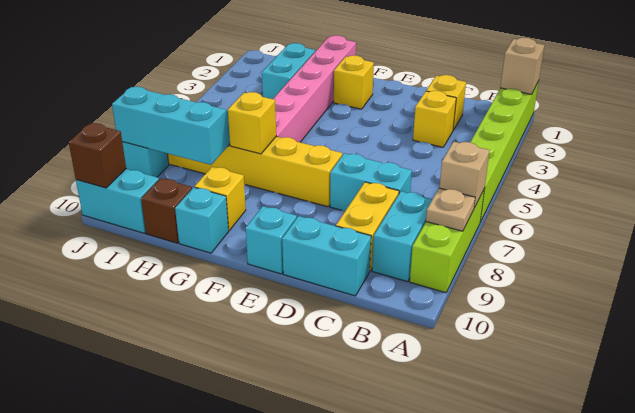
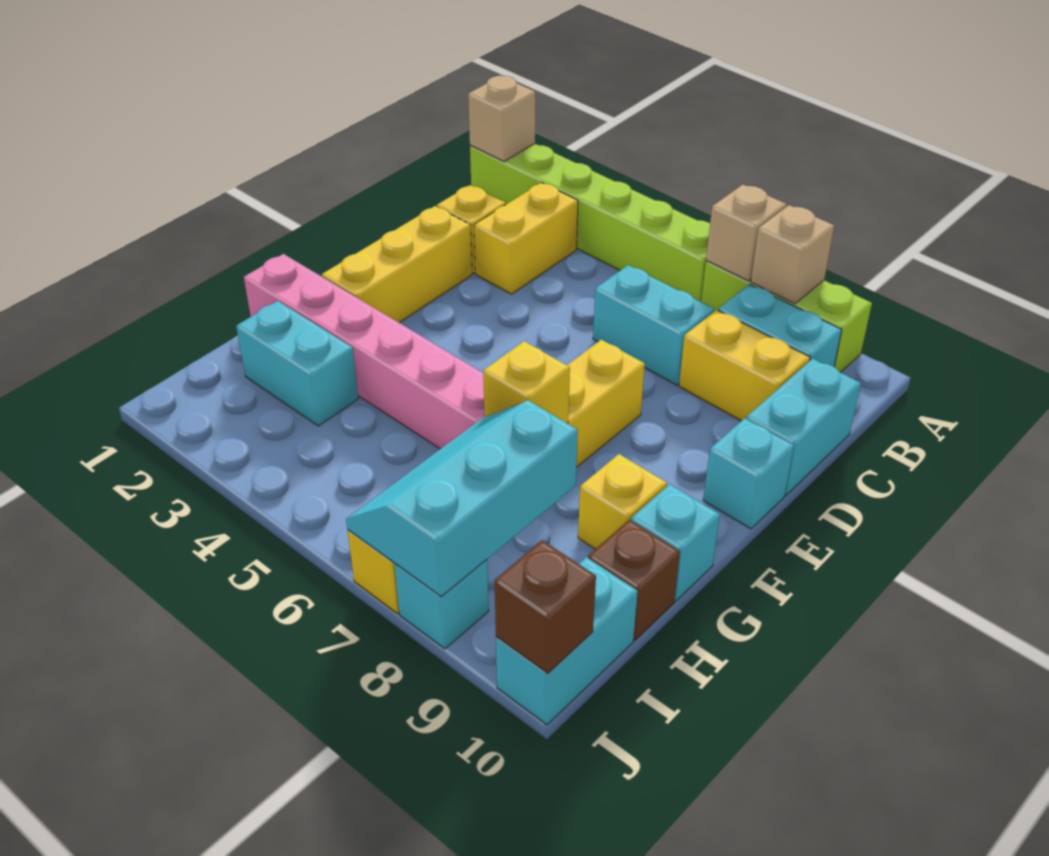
tan plate A8 level 2 -> tan brick A8 level 2
yellow brick C3 level 1 -> yellow brick B3:C3 level 1
cyan brick C7:D7 level 1 -> cyan brick C6:C7 level 1
yellow brick F2 level 1 -> yellow brick D2:F2 level 1

